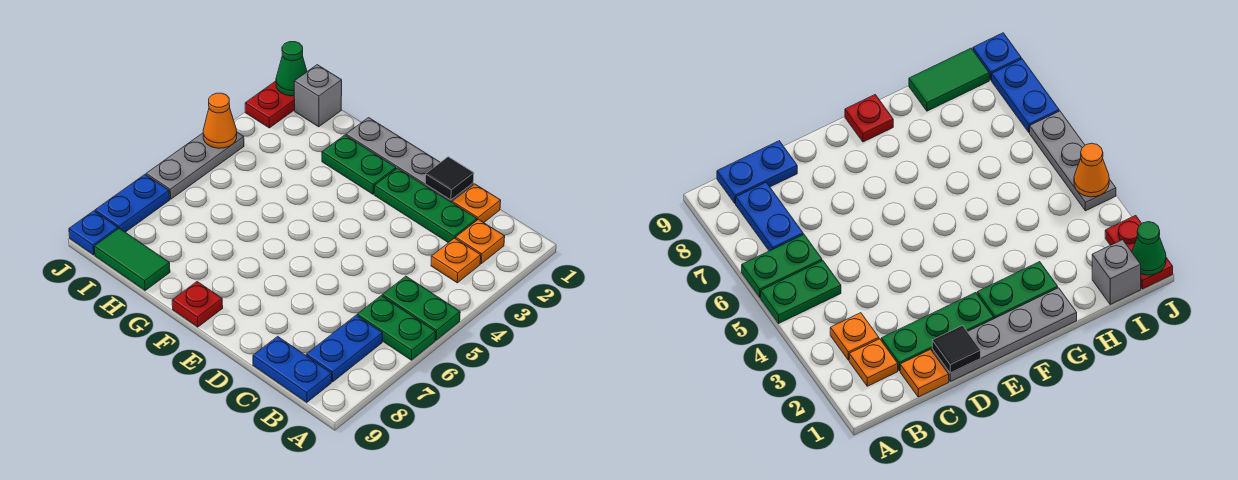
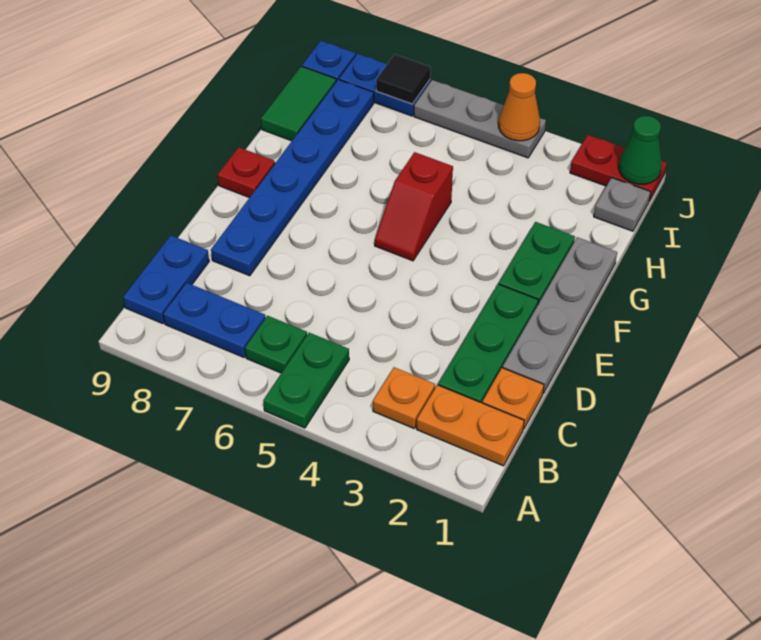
green plate A6:B6 level 1 -> green plate B6 level 1
orange plate B2 level 1 -> orange plate B1:B2 level 1
black tile D1 level 2 -> black tile J7 level 2
none -> blue plate D8:I8 level 1
none -> red slope F5:G5 level 1 top G
grey brick I1 level 1 -> grey plate I1 level 1

